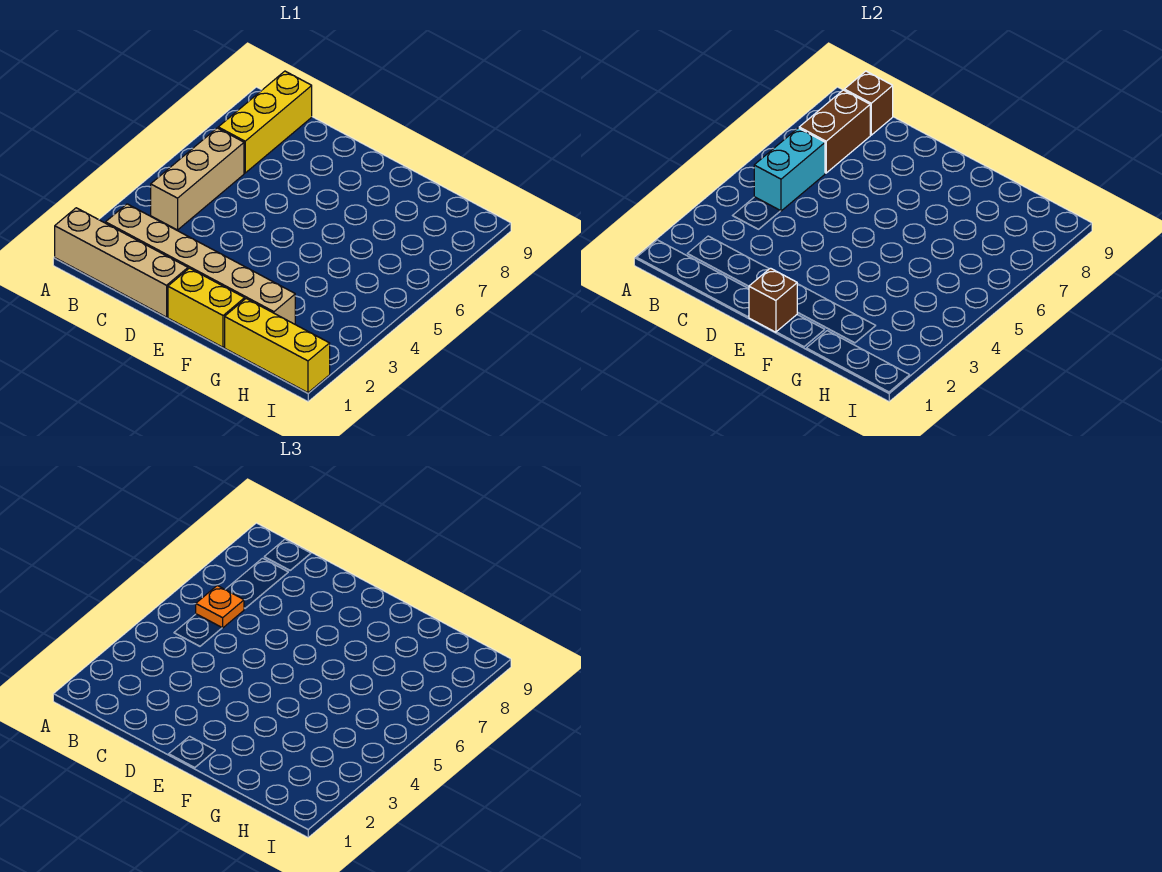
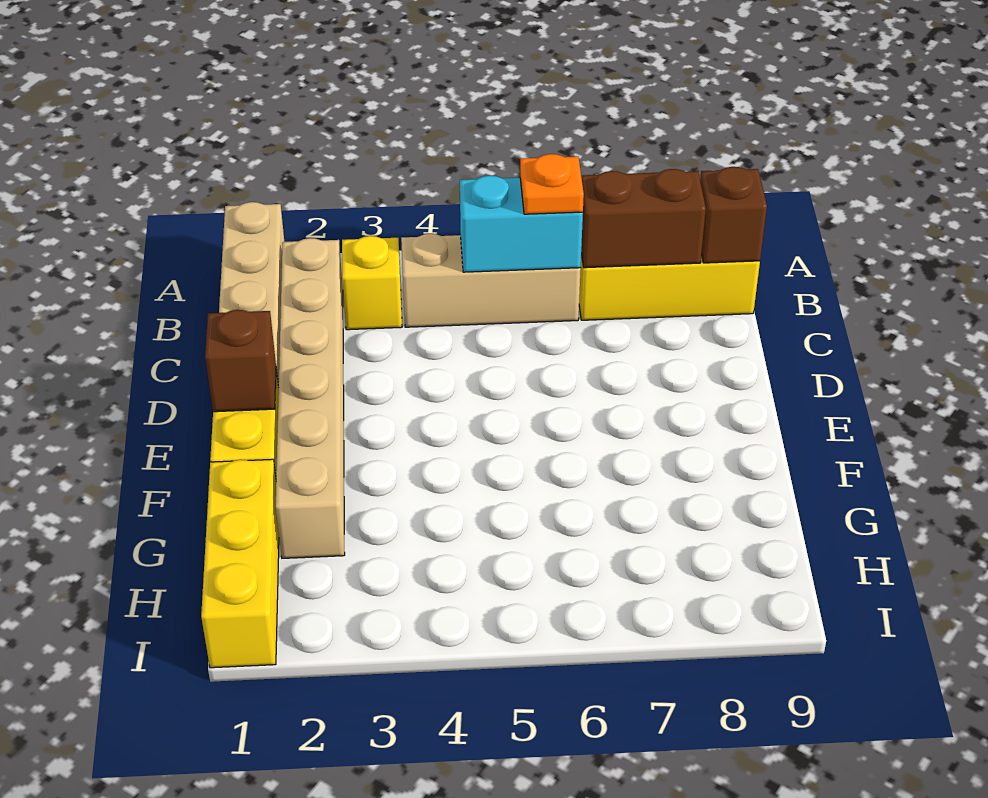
none -> yellow brick B3 level 1

